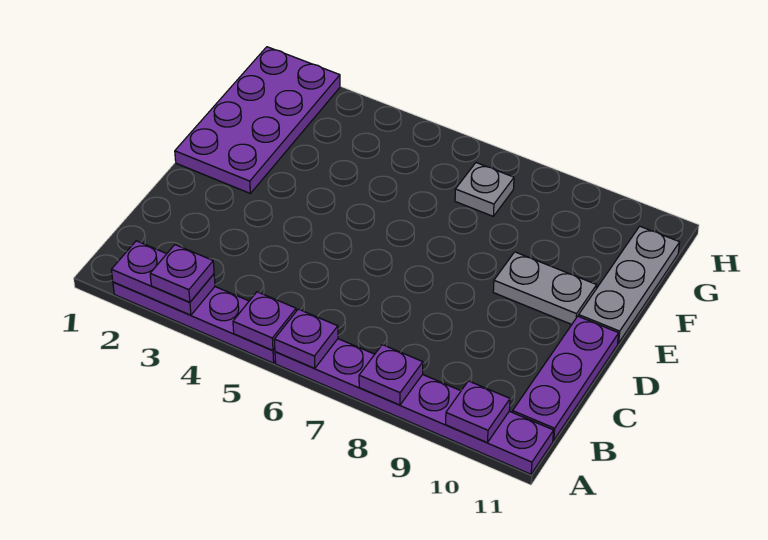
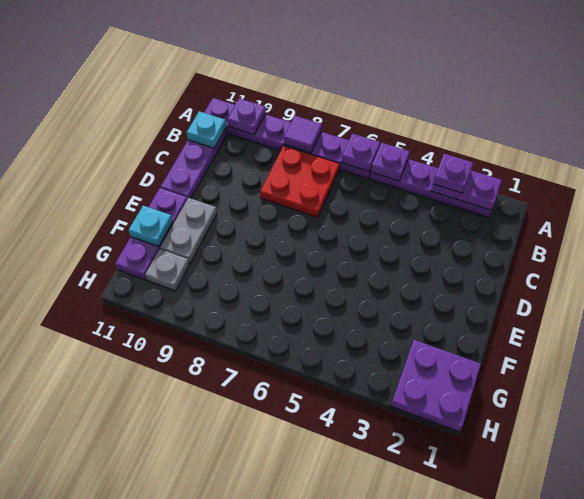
purple plate A8 level 2 -> purple tile A8 level 2
none -> red plate B7:C8 level 1
none -> cyan plate B11 level 2
purple plate E1:H2 level 1 -> purple plate G1:H2 level 1
grey plate E9:E10 level 1 -> grey plate E10:F10 level 1
grey plate E11:G11 level 1 -> purple plate E11:G11 level 1
none -> cyan plate F11 level 2
grey plate G7 level 1 -> grey plate G10 level 1

